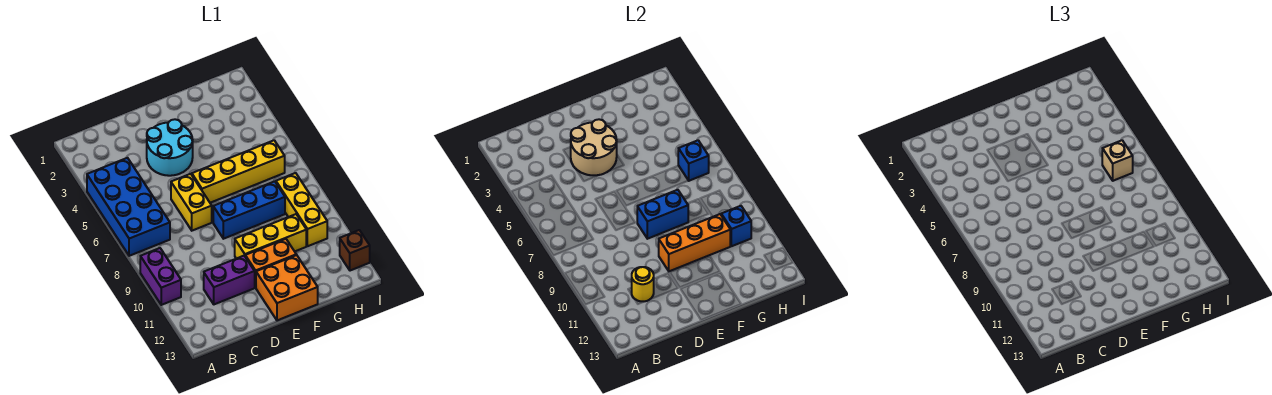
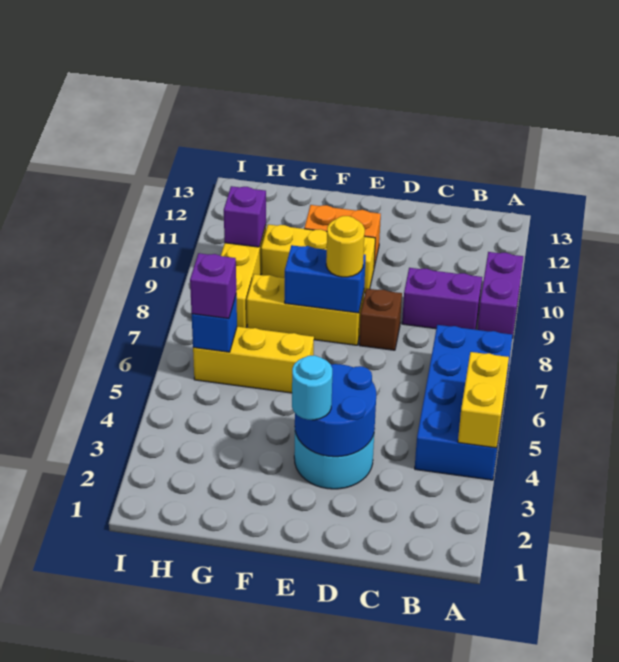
purple brick C11:D11 level 1 -> purple brick B9:C9 level 1
yellow round brick C11 level 2 -> yellow round brick E8 level 3
tan round brick D3:E4 level 2 -> blue round brick D3:E4 level 2
yellow brick D6:D7 level 1 -> yellow brick A4:A5 level 2
none -> cyan round brick E3 level 3
yellow brick E6:H6 level 1 -> yellow brick F6:H6 level 1
blue brick E8:G8 level 1 -> yellow brick E8:G8 level 1
orange brick E10:G10 level 2 -> none
orange brick E12:F13 level 1 -> none
tan brick H6 level 3 -> purple brick H6 level 3
blue brick H10 level 2 -> purple brick H10 level 2
brown brick I12 level 1 -> brown brick D8 level 1

